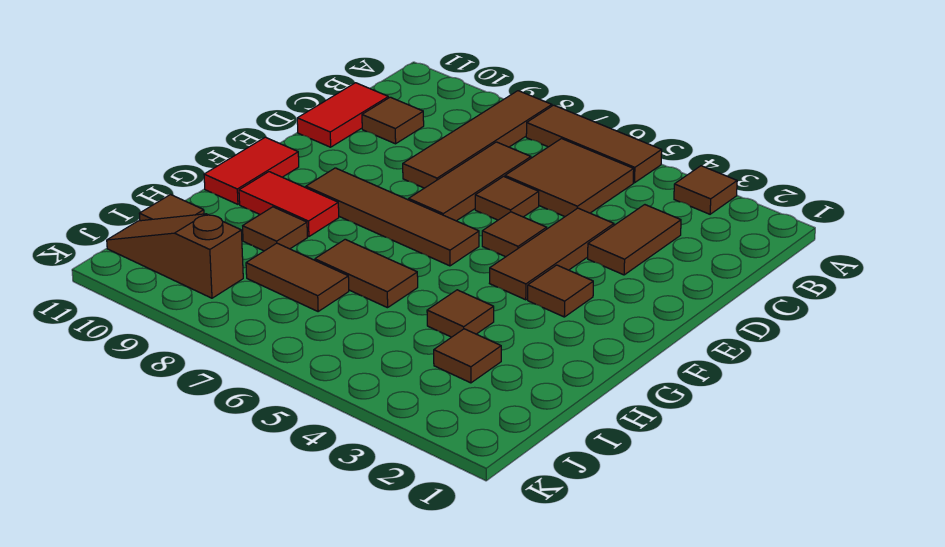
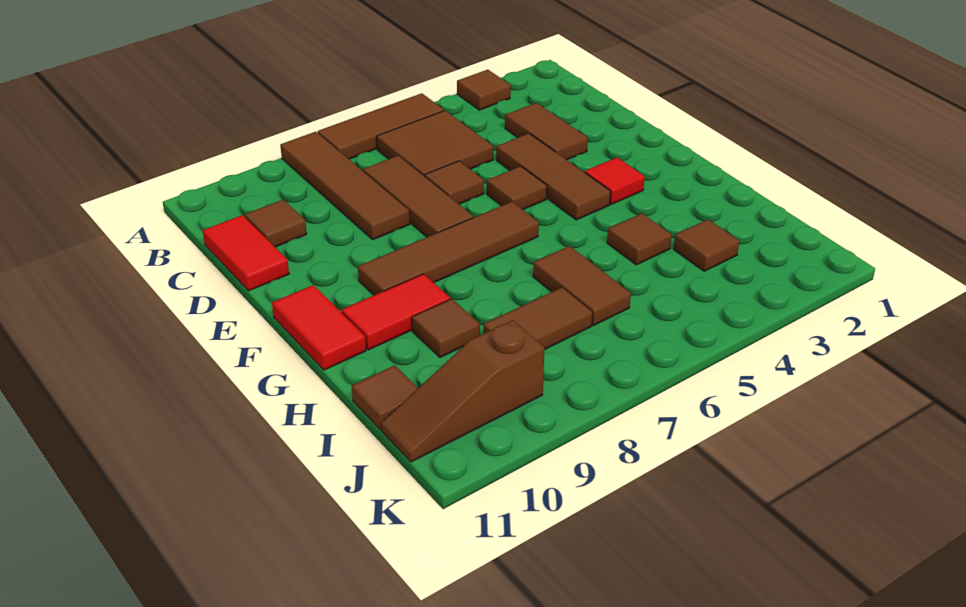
brown tile F3 level 1 -> red tile F3 level 1
brown tile H6:H7 level 1 -> brown tile H6:I6 level 1

